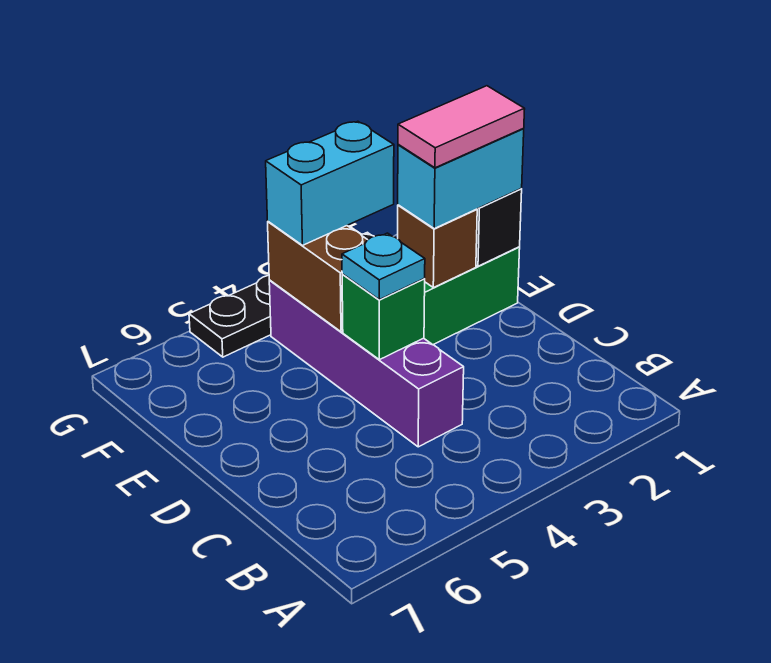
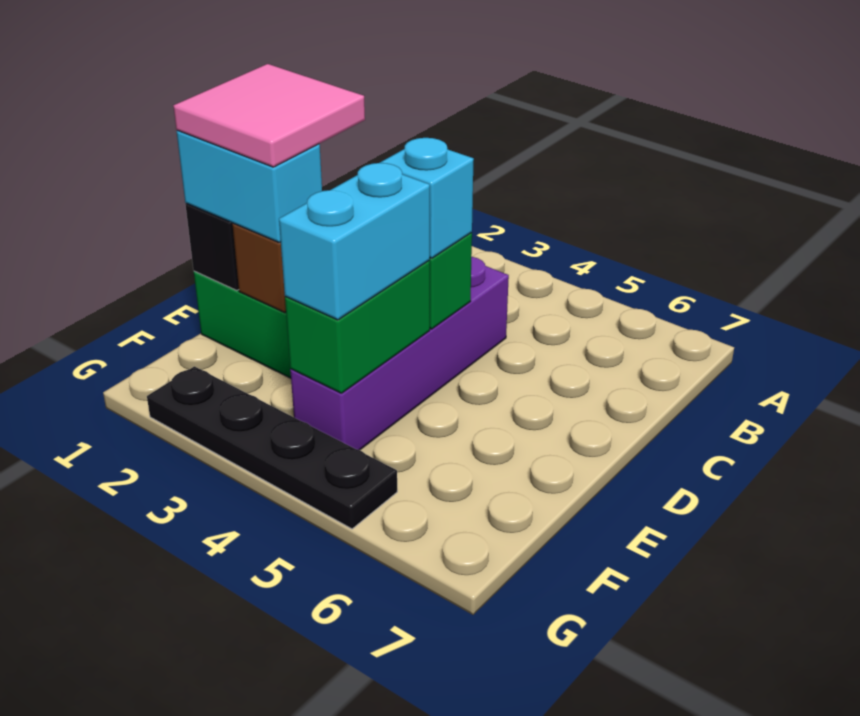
cyan plate D4 level 3 -> cyan brick D4 level 3
pink tile E1:E2 level 4 -> pink tile D1:E2 level 4
brown brick E4:F4 level 2 -> green brick E4:F4 level 2
cyan brick F3:F4 level 3 -> cyan brick E4:F4 level 3

